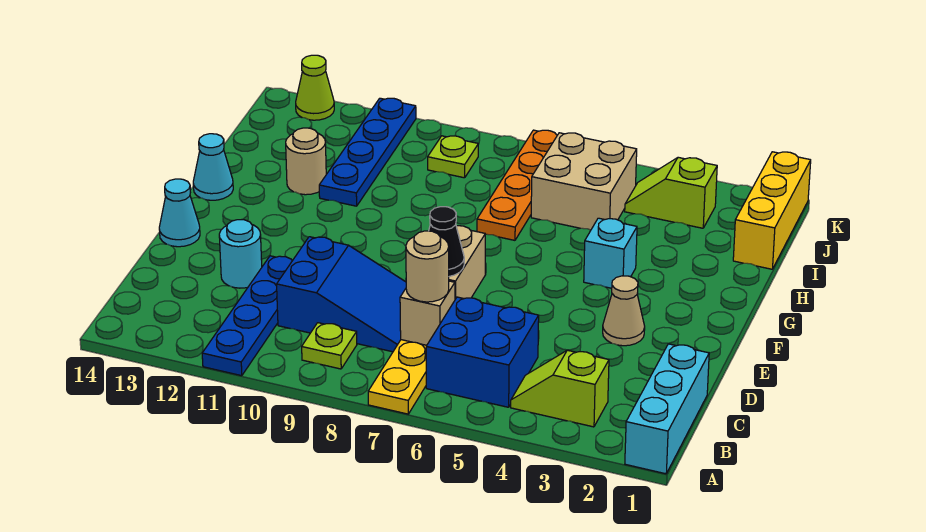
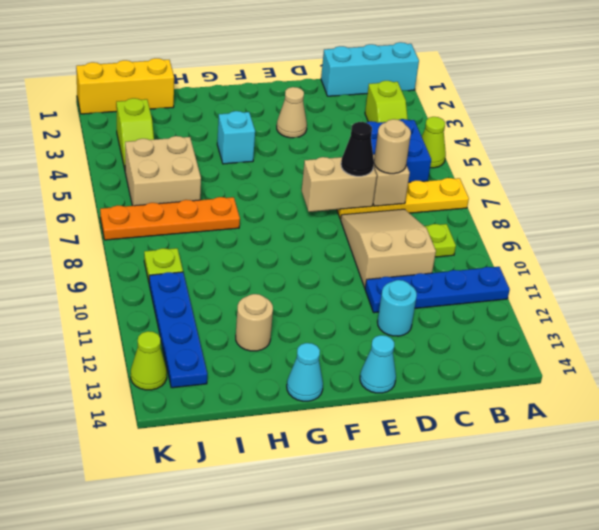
none -> lime cone A5 level 1
blue slope C8:D10 level 1 top 10 -> tan slope C8:D10 level 1 top 10
blue plate H11:K11 level 1 -> blue plate J10:J13 level 1

